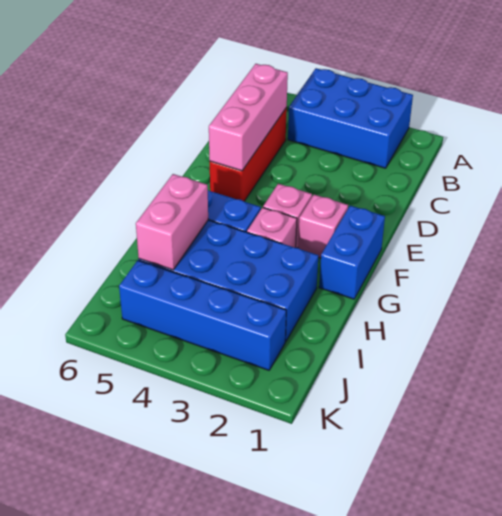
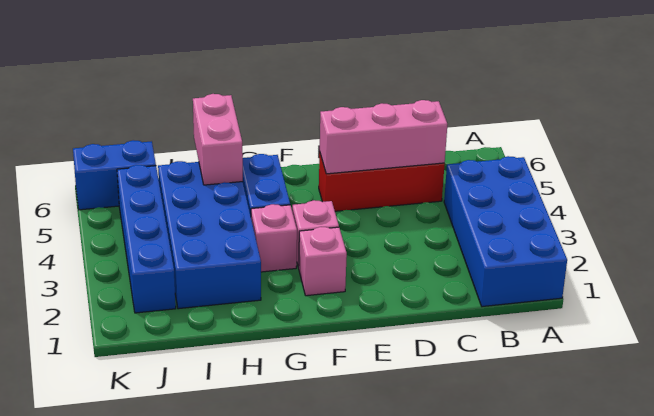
blue brick A2:B4 level 1 -> blue brick A1:B4 level 1
blue brick F1:G1 level 1 -> blue brick J6:K6 level 1
pink brick H5:I5 level 2 -> pink brick H5:H6 level 2

